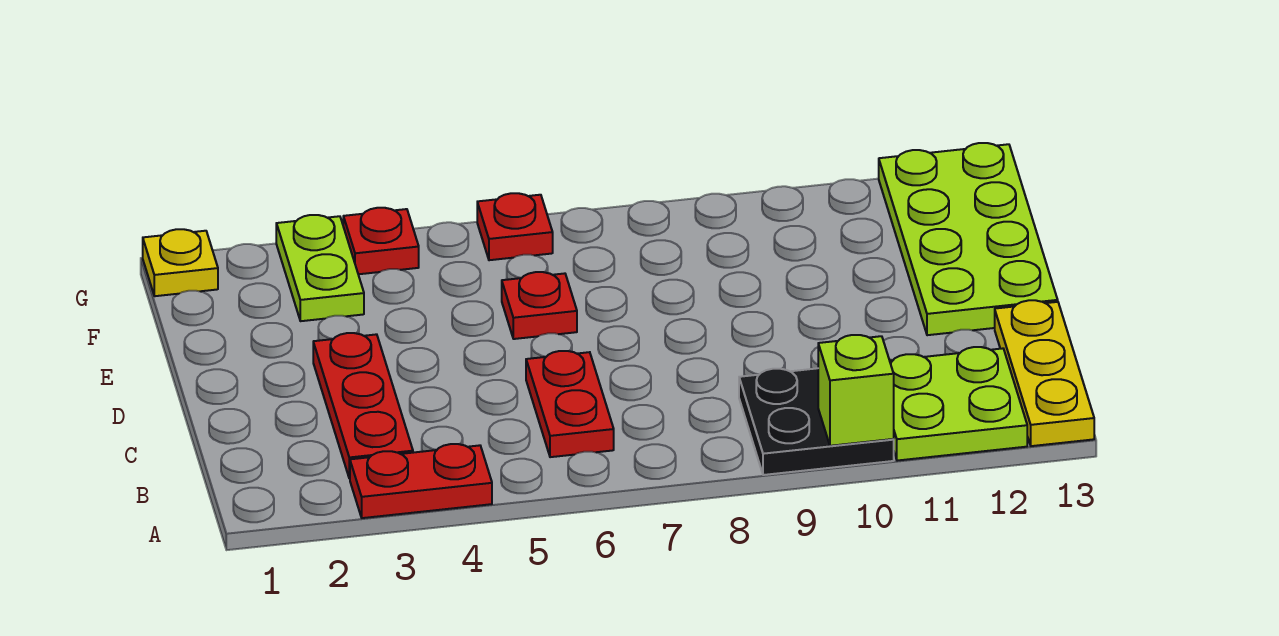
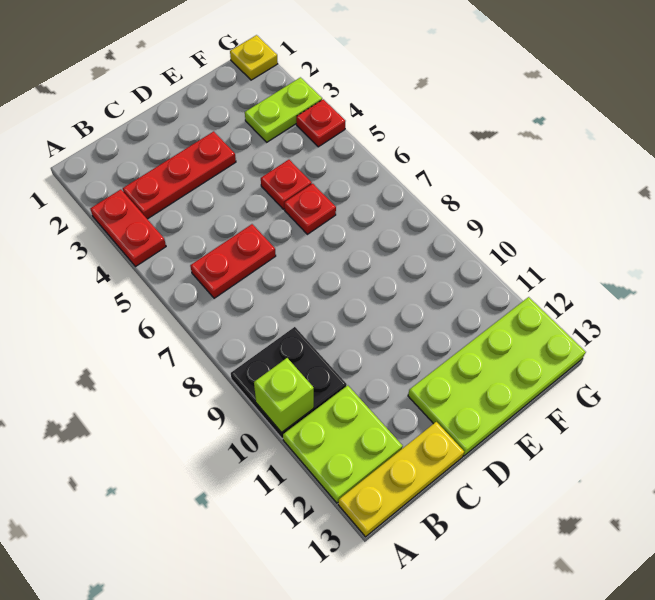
red plate G6 level 1 -> red plate E5 level 1

